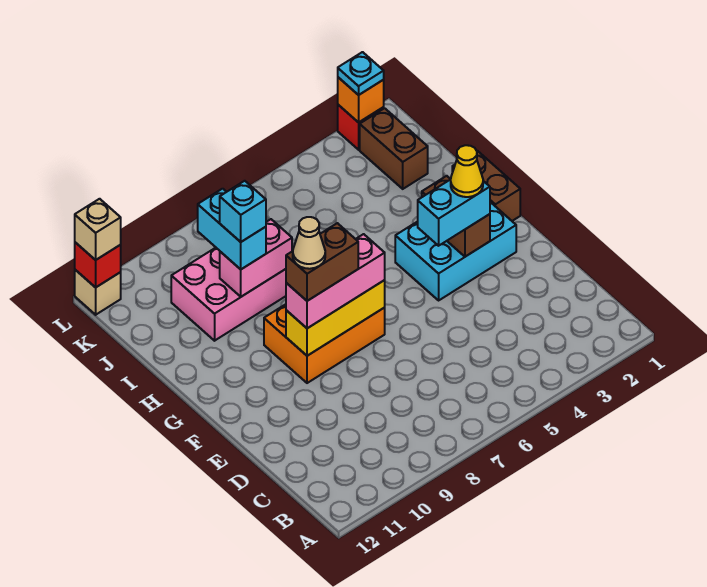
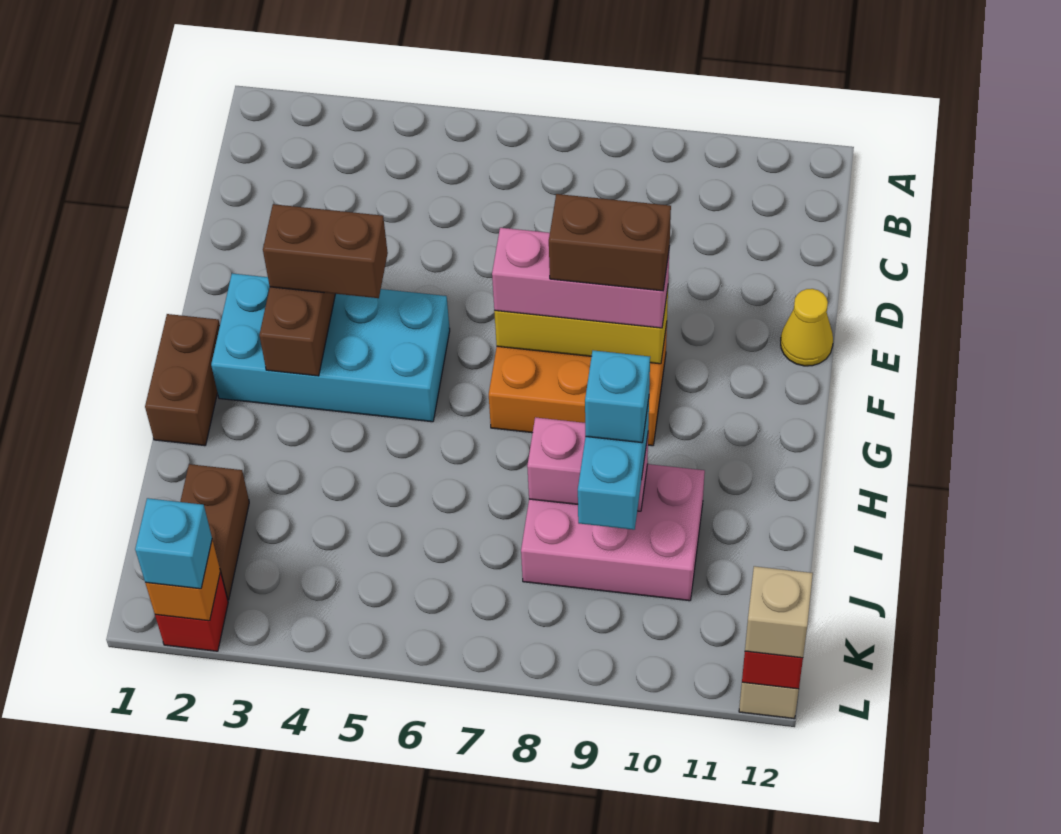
cyan brick F2:G4 level 1 -> cyan brick F2:G5 level 1
cyan brick F3:F4 level 3 -> brown brick F3:F4 level 3
yellow cone F3 level 4 -> yellow cone E12 level 1
tan cone F9 level 5 -> none
cyan plate L2 level 3 -> cyan brick L2 level 3

